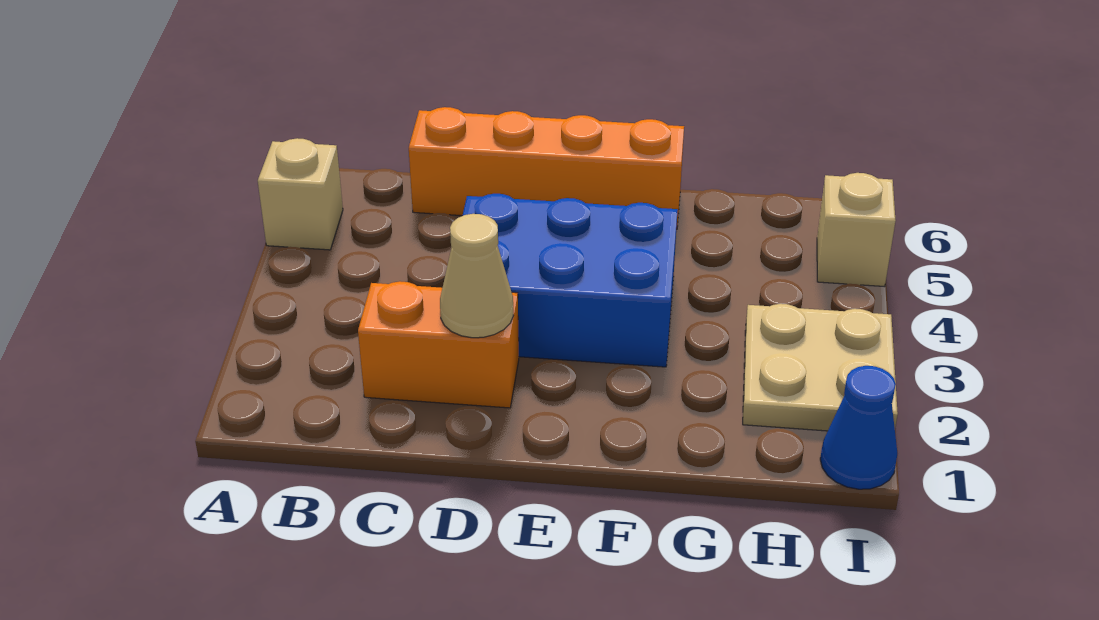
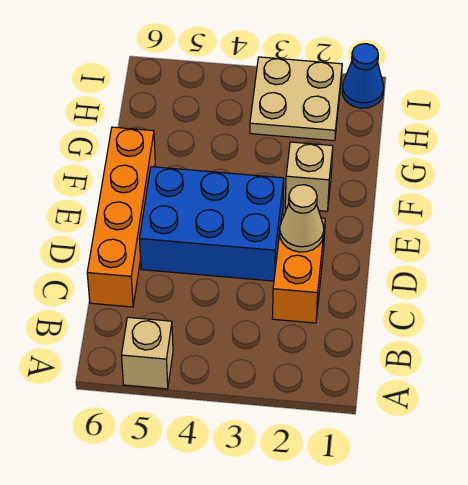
blue brick D3:F4 level 1 -> blue brick D3:E5 level 1
tan brick I5 level 1 -> tan brick F2 level 1

